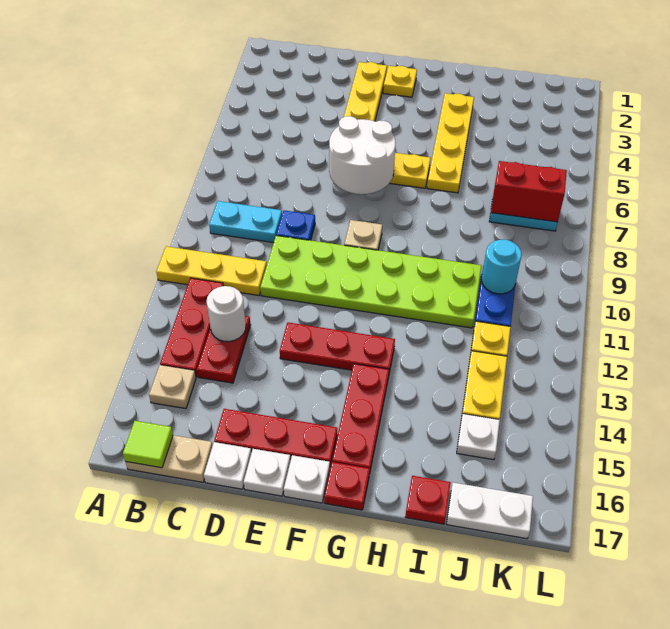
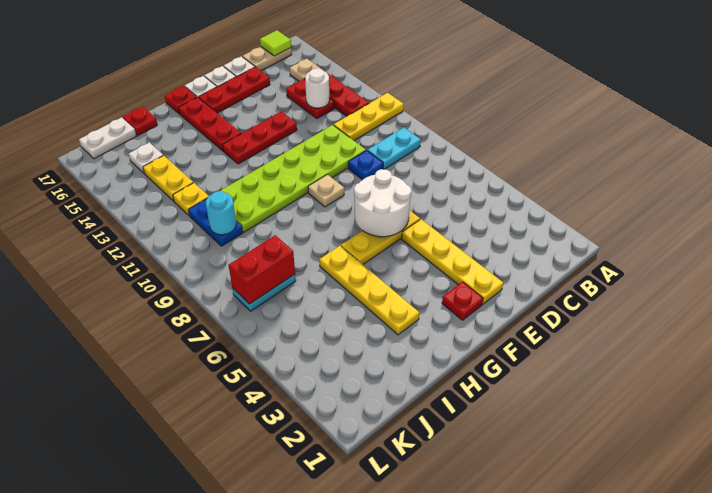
yellow plate F2 level 1 -> red plate F2 level 1

